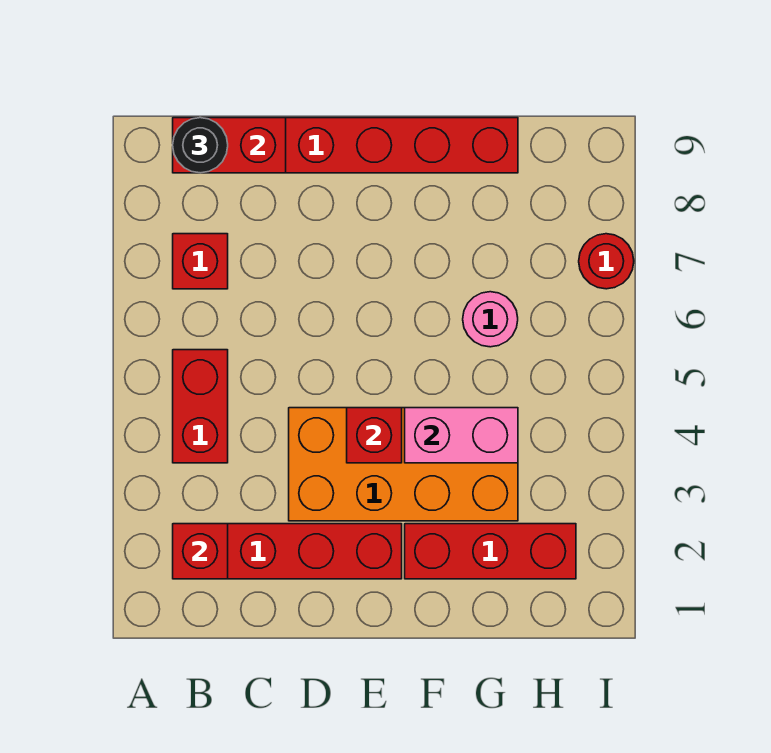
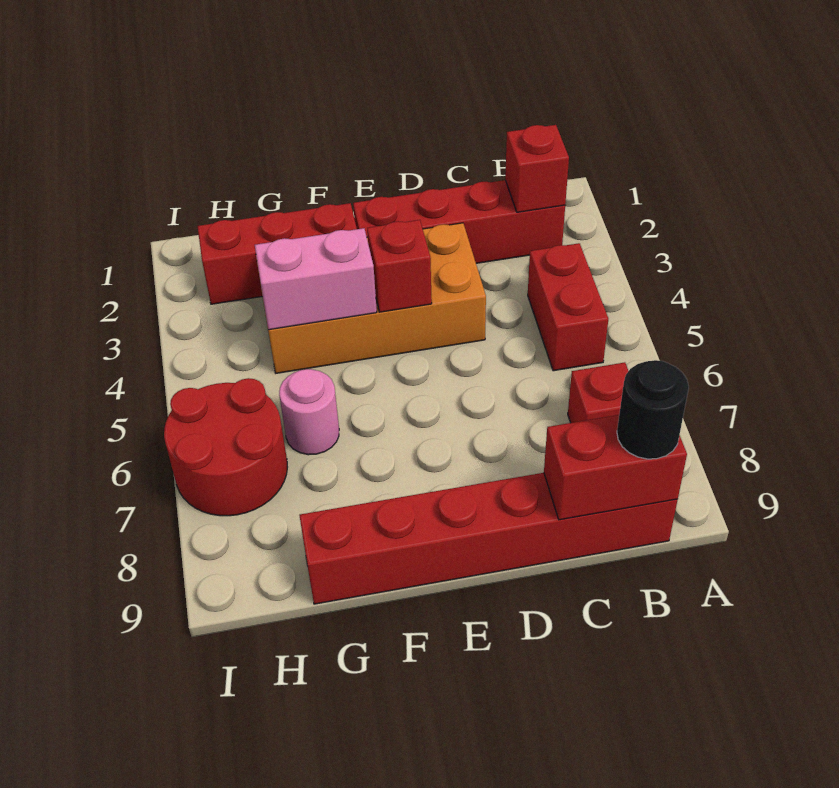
red round brick I7 level 1 -> red round brick H6:I7 level 1

